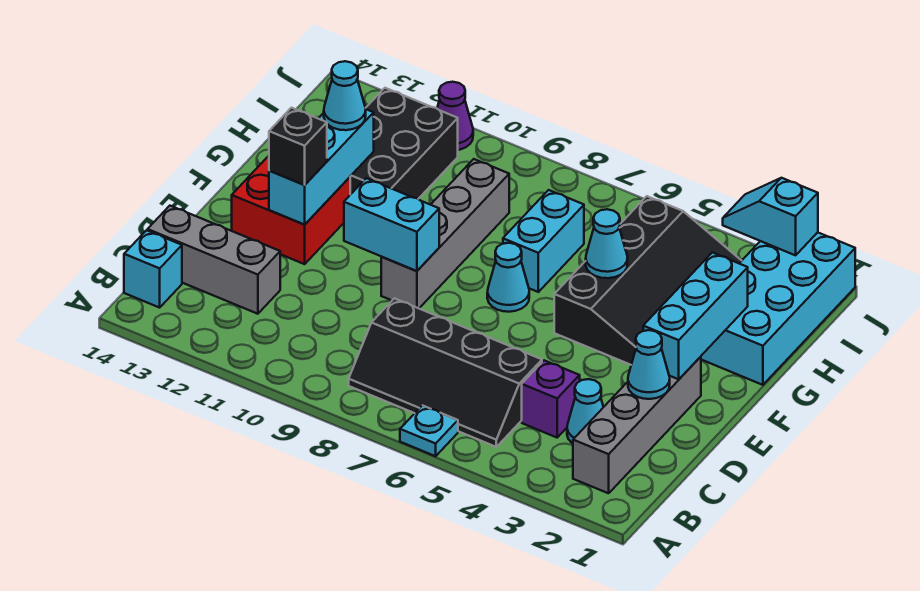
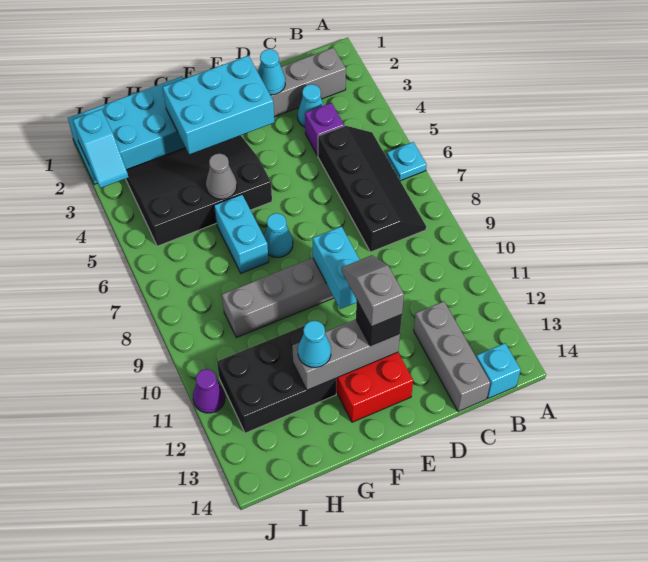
cyan brick E2:G2 level 2 -> cyan brick E2:G3 level 2
none -> grey slope E11:E12 level 4 top 12
cyan brick E12:G12 level 2 -> grey brick E12:G12 level 2
cyan cone G5 level 2 -> grey cone G5 level 2
cyan brick G7:H7 level 1 -> cyan brick G6:G7 level 1

